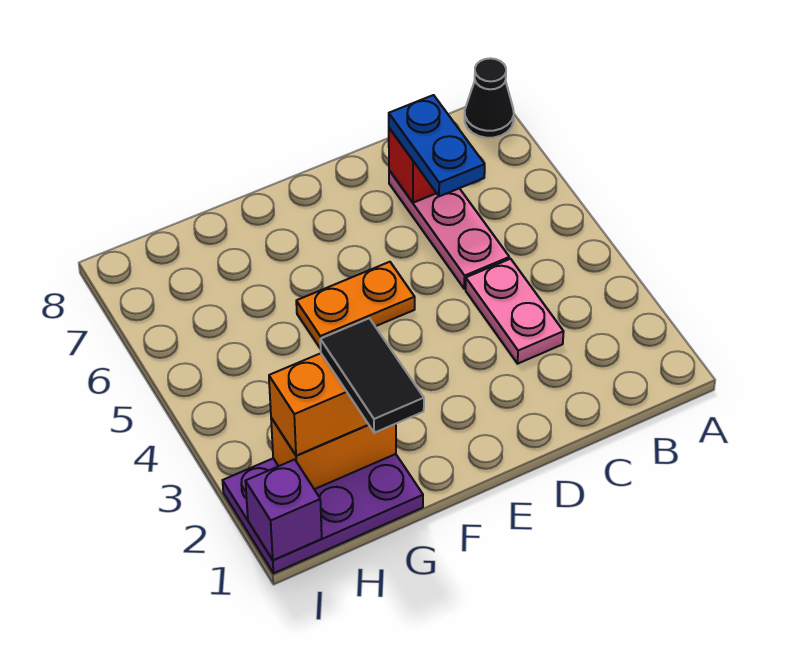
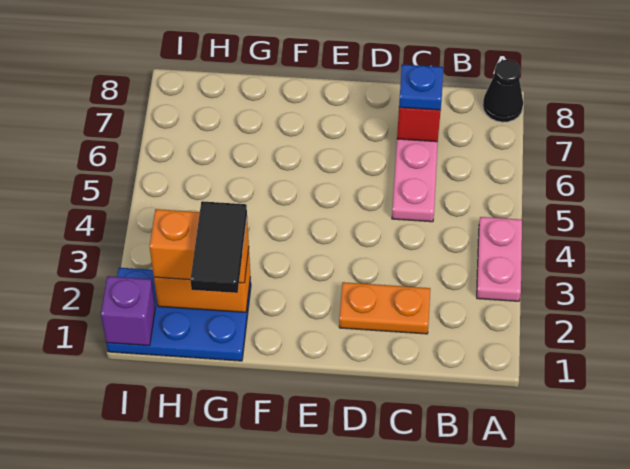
pink plate C3:C4 level 1 -> pink plate A3:A4 level 1
blue plate C6:C7 level 3 -> blue plate C7 level 3
orange plate E5:F5 level 1 -> orange plate C2:D2 level 1
purple plate G1:I2 level 1 -> blue plate G1:I2 level 1

